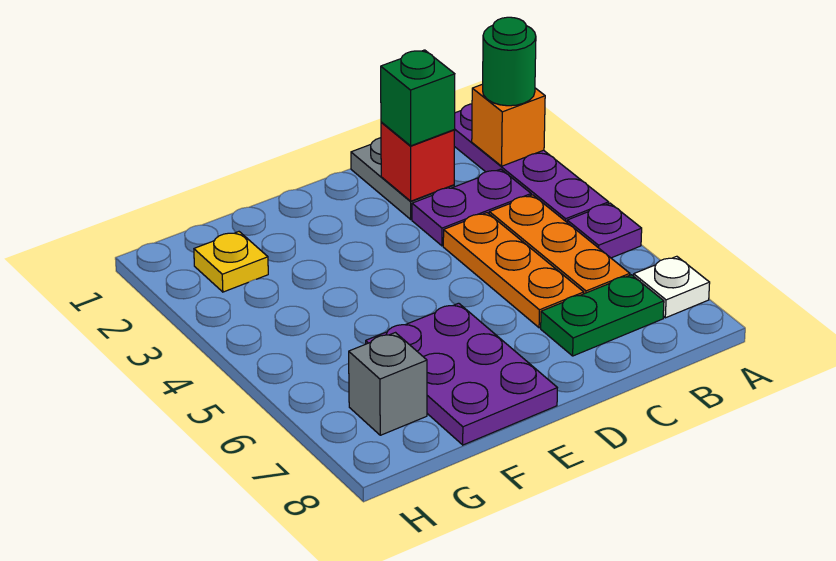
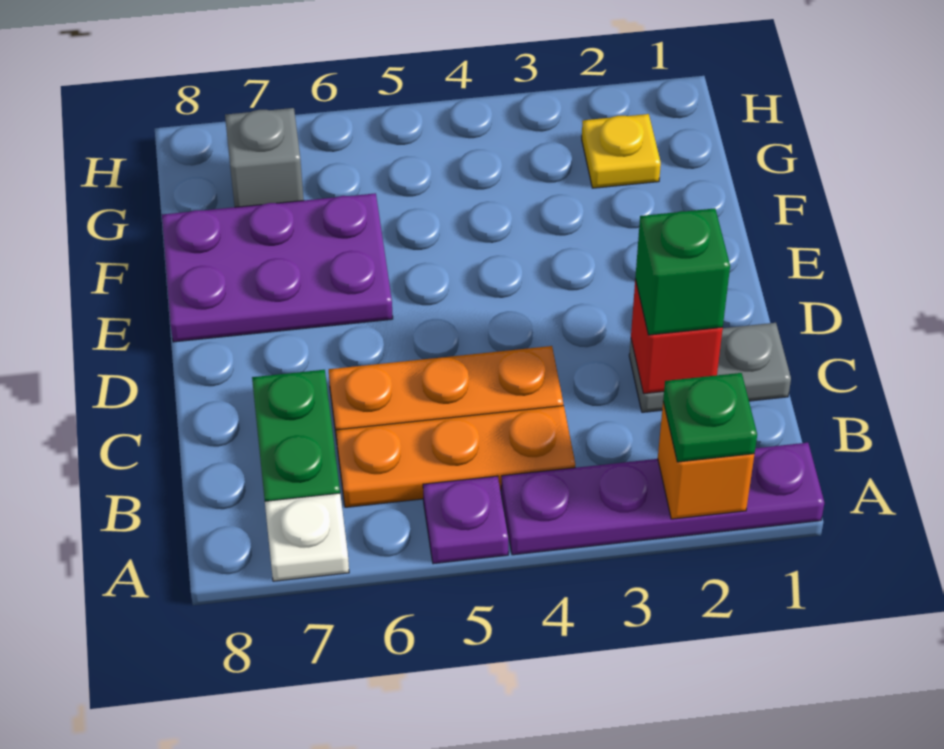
green round brick A2 level 3 -> green plate A2 level 3
purple plate B3:C3 level 1 -> none

